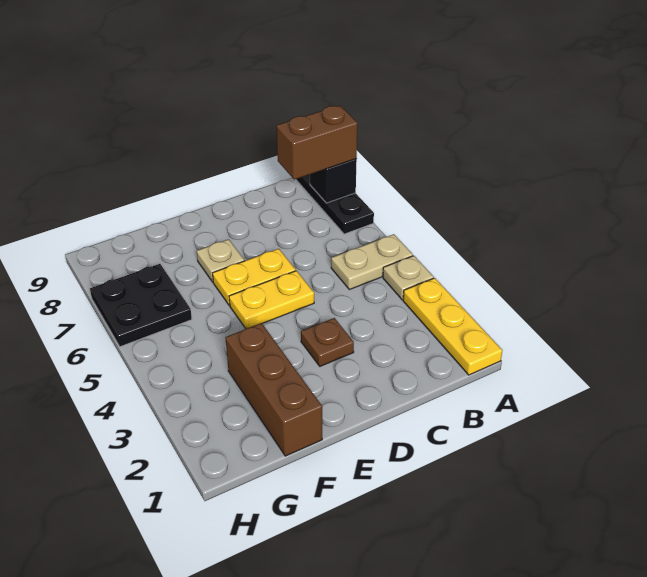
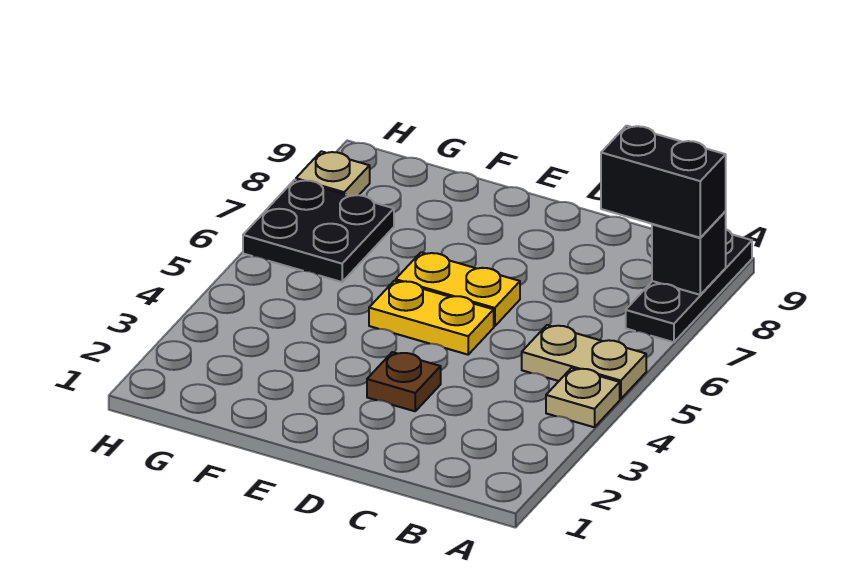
yellow plate A1:A3 level 1 -> none
brown brick A8:B8 level 3 -> black brick A8:B8 level 3
tan plate E7 level 1 -> tan plate H8 level 1
brown brick F1:F3 level 1 -> none

